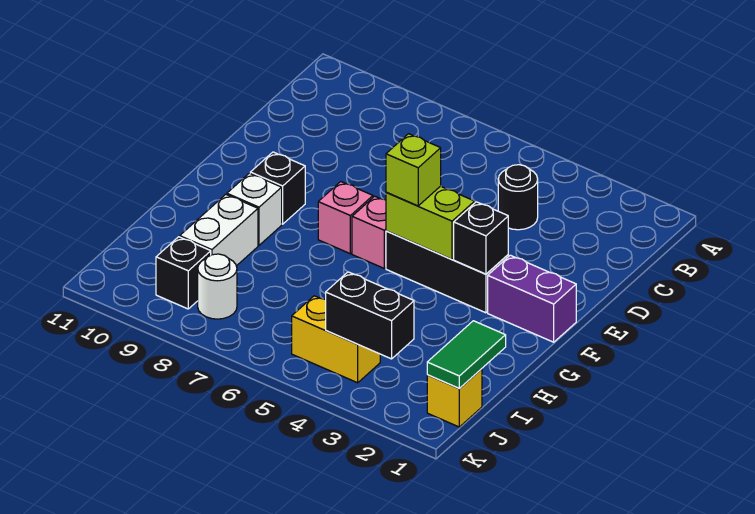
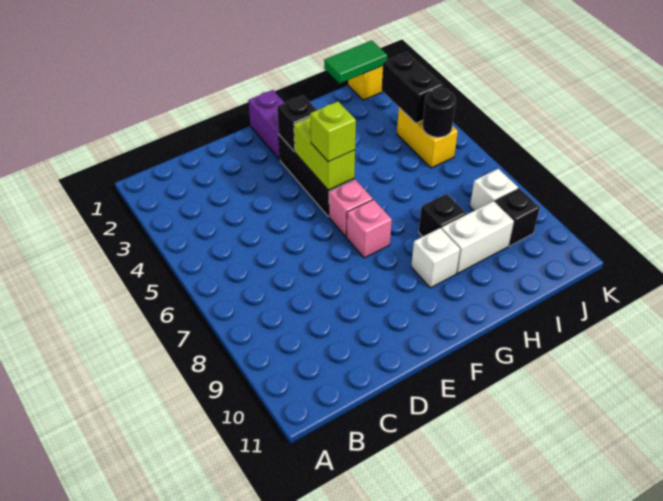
black round brick C4 level 1 -> black round brick J5 level 2
black brick F9 level 1 -> black brick H8 level 1
white round brick J8 level 1 -> white brick J8 level 1

